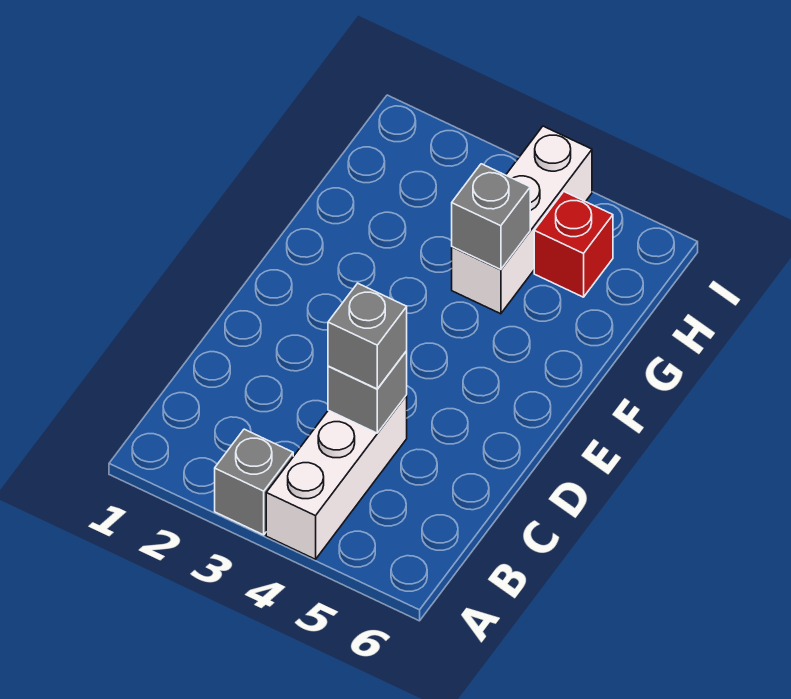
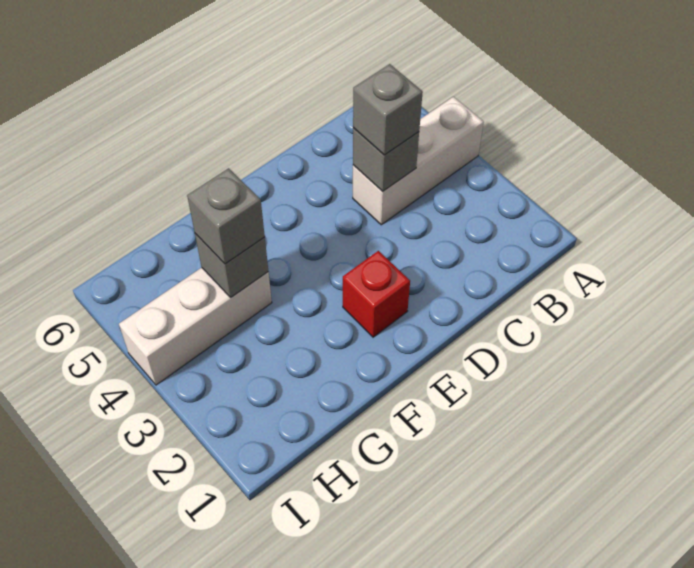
grey brick A3 level 1 -> grey brick G4 level 3
red brick H5 level 1 -> red brick E2 level 1

